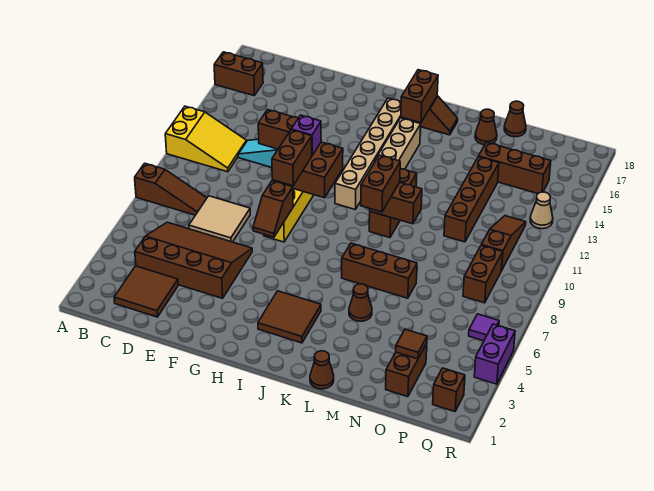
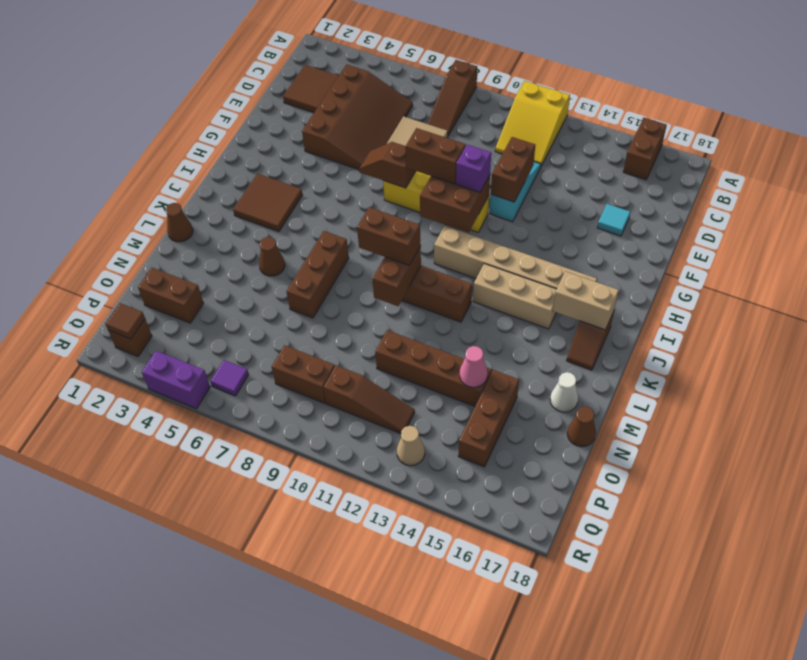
none -> cyan tile E16 level 1
brown brick J16:J17 level 2 -> tan brick J16:J17 level 2
brown cone M17 level 1 -> white cone M17 level 1
none -> pink cone N14 level 2
brown tile O3 level 2 -> brown tile Q2 level 2

